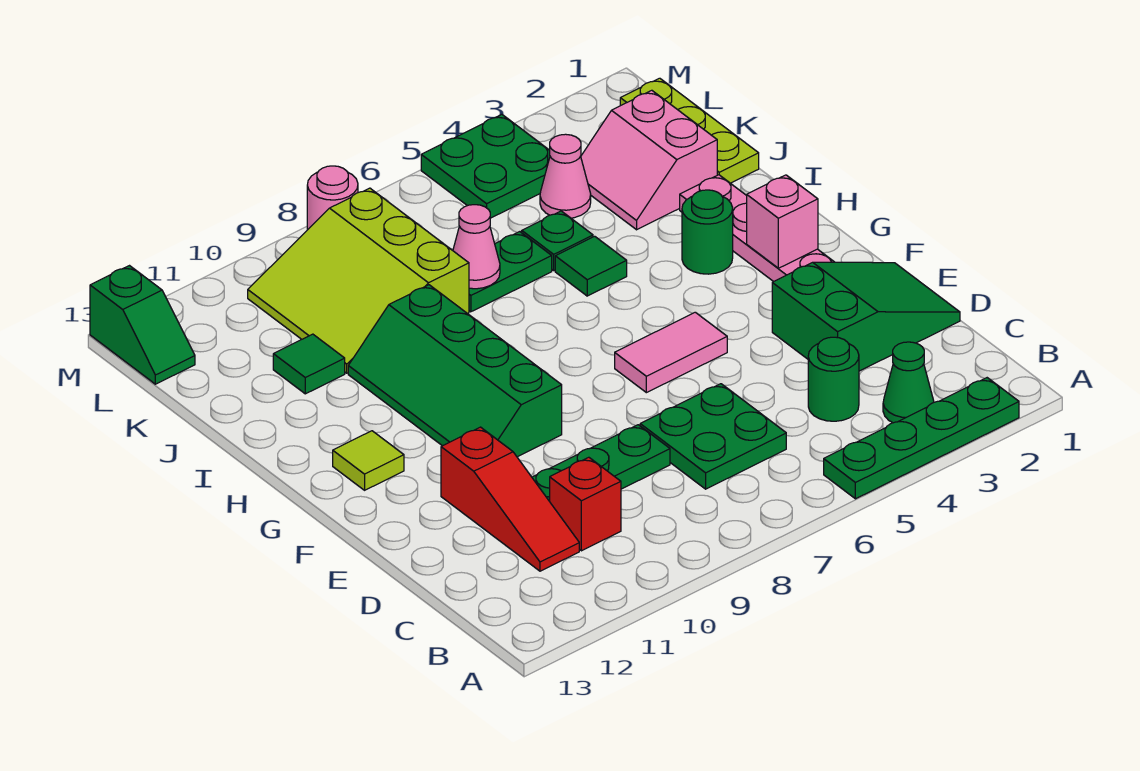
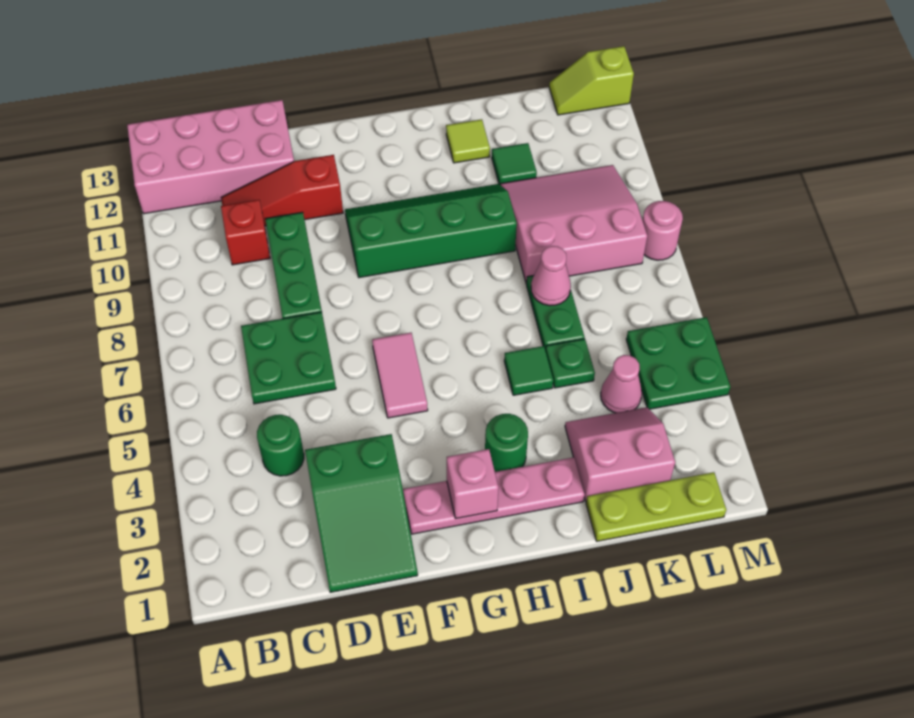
green plate A2:A5 level 1 -> none
none -> pink brick A12:D13 level 1
green cone B3 level 1 -> none
lime tile G12 level 1 -> lime tile I12 level 1
lime slope J8:L10 level 1 top 8 -> pink slope J8:L10 level 1 top 8
green slope L13:M13 level 1 top M -> lime slope L13:M13 level 1 top M

